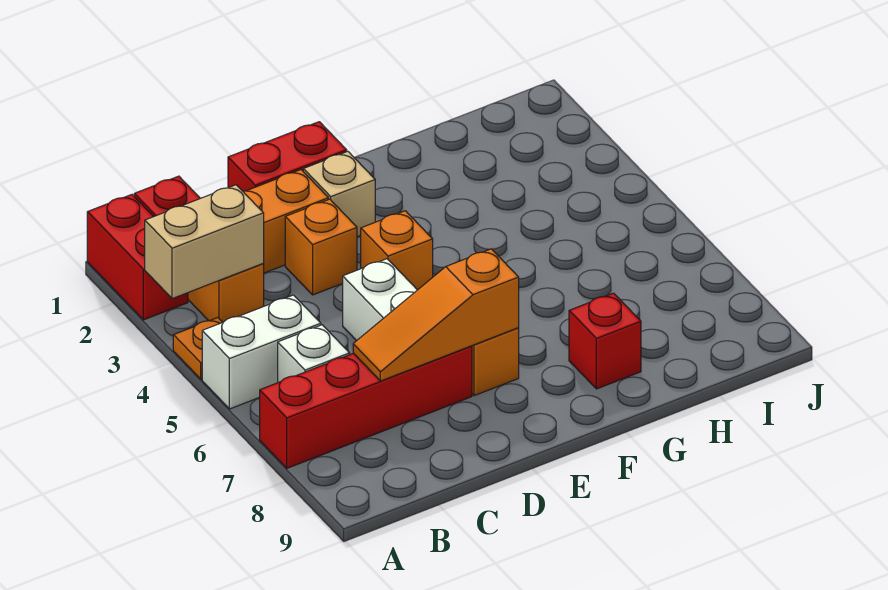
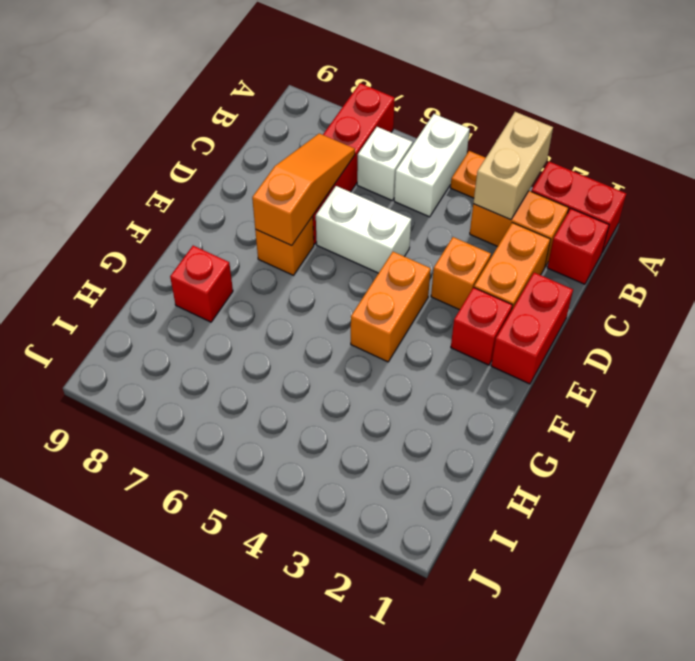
tan brick E2 level 1 -> red brick E2 level 1
orange brick E4 level 1 -> orange brick E4:F4 level 1

